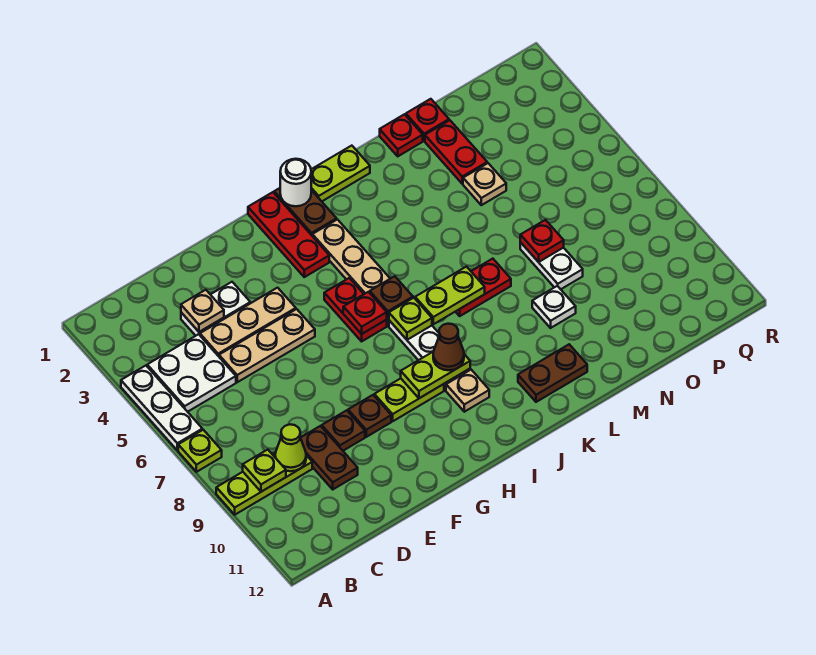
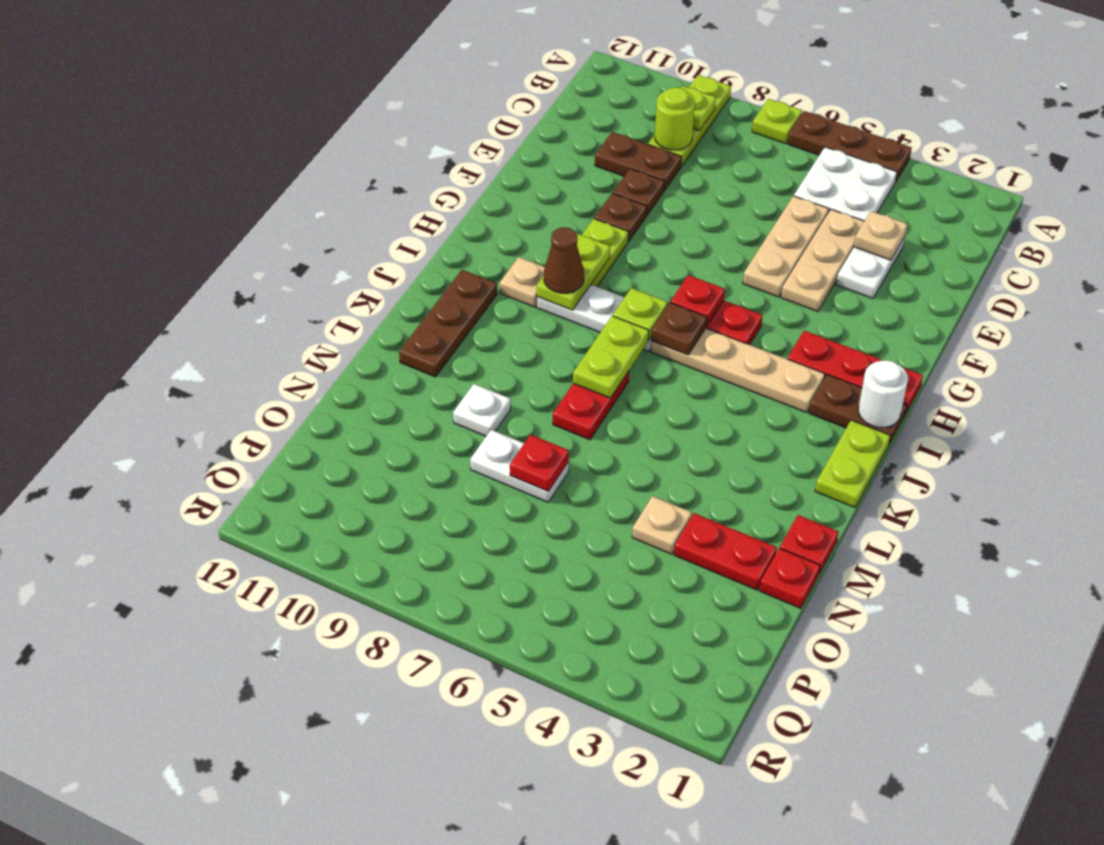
white plate A4:A6 level 1 -> brown plate A4:A6 level 1
lime cone C9 level 2 -> lime round brick C9 level 2
brown plate K11:L11 level 1 -> brown plate J11:L11 level 1

